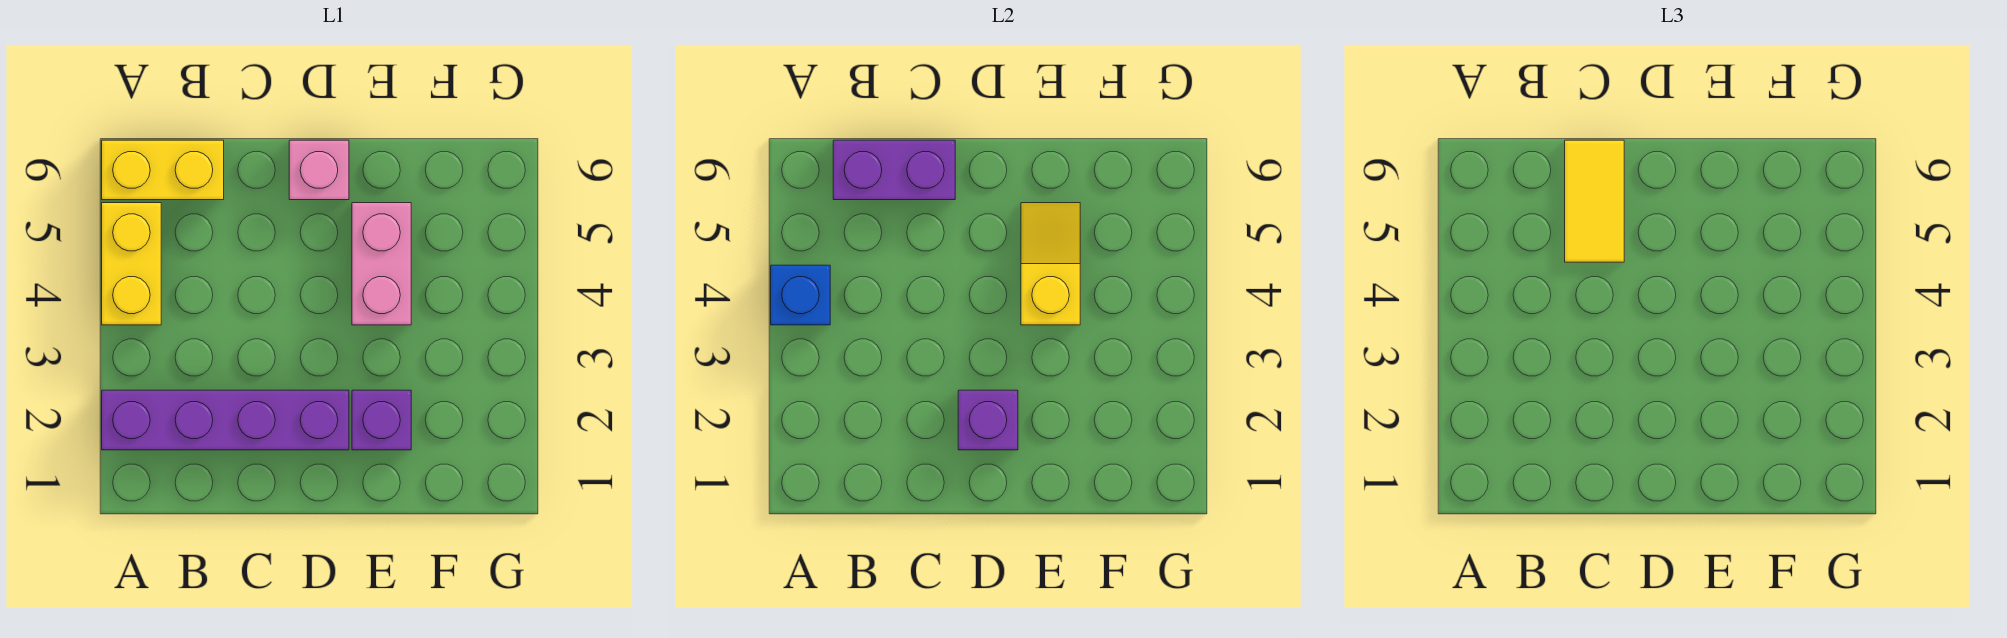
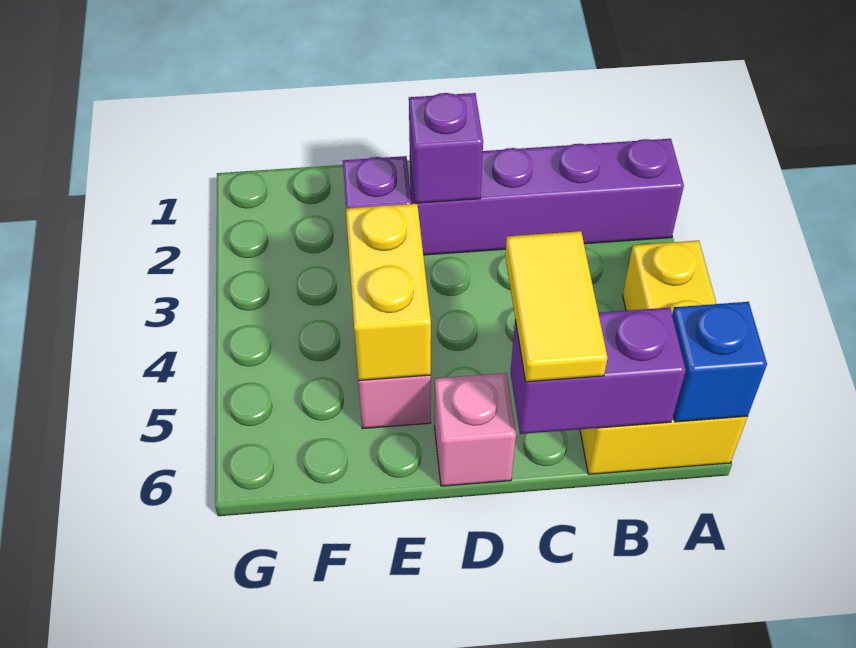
blue brick A4 level 2 -> blue brick A6 level 2
yellow slope E4:E5 level 2 top 4 -> yellow brick E4:E5 level 2

